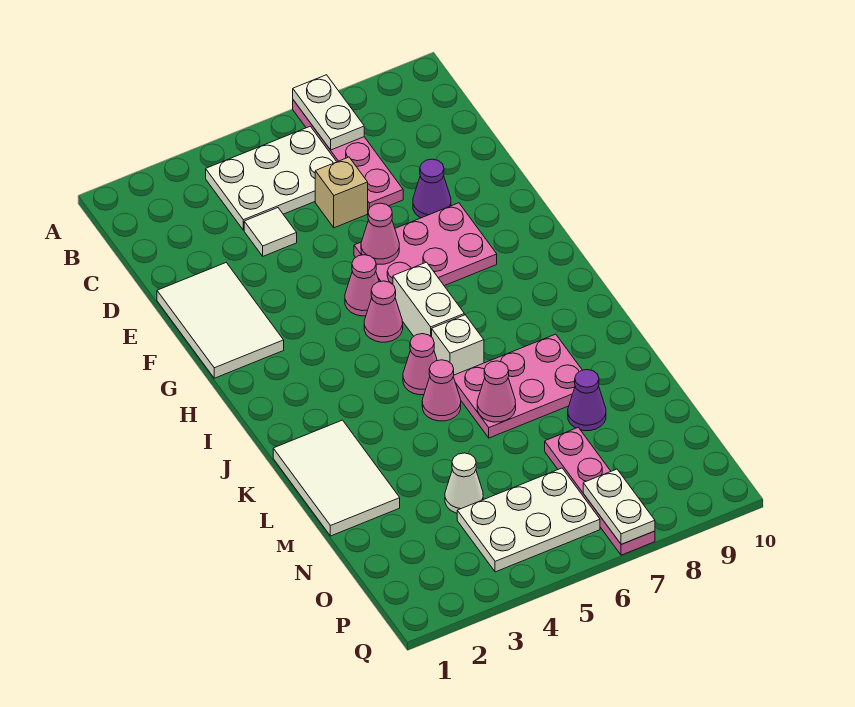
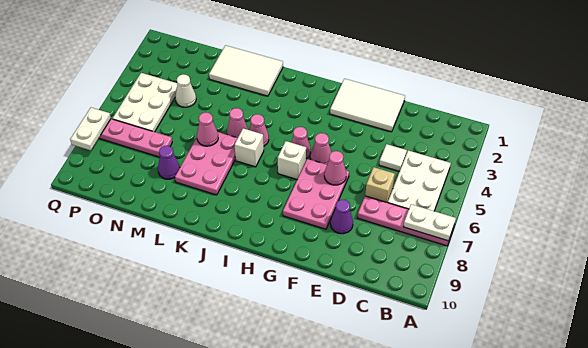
white brick H6:I6 level 1 -> white brick H6 level 1
white plate P7:Q7 level 2 -> white plate Q7:Q8 level 2

